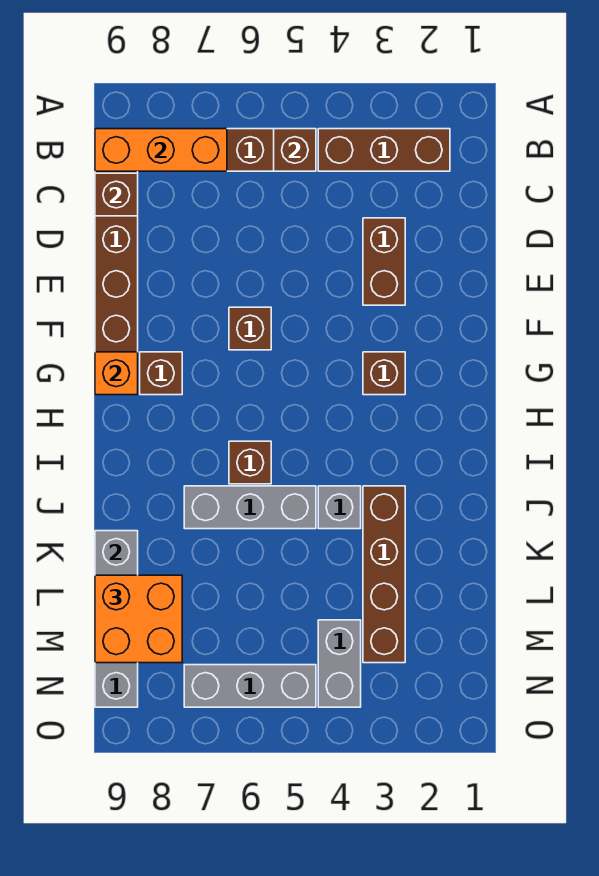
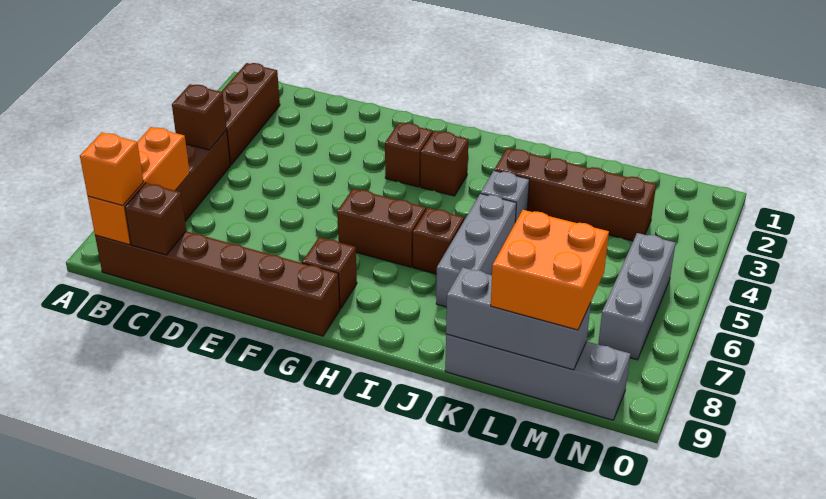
brown brick D3:E3 level 1 -> brown brick G6:H6 level 1
brown brick F6 level 1 -> brown brick H3 level 1
orange brick G9 level 2 -> orange brick B9 level 3
grey brick M4:N4 level 1 -> none

